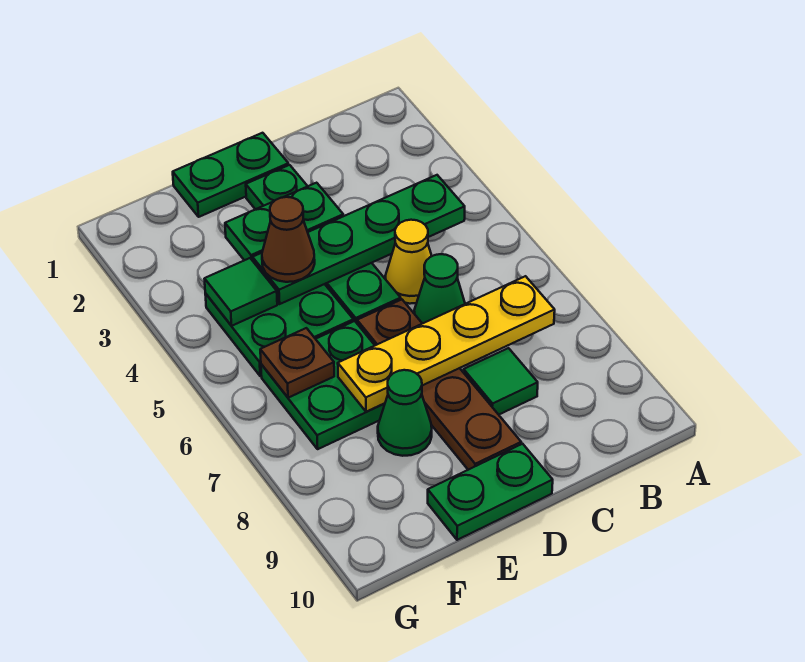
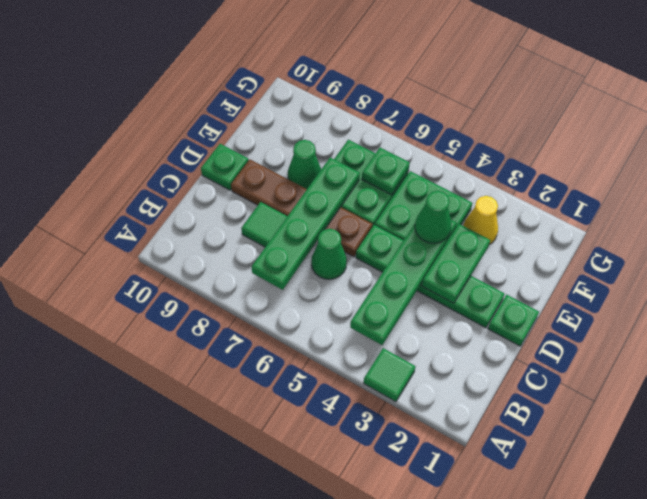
yellow plate B7:E7 level 2 -> green plate B7:E7 level 2
yellow cone C5 level 1 -> yellow cone F3 level 1
green plate D1:E1 level 1 -> green plate D1 level 1
green plate D10:E10 level 1 -> green plate D10 level 1
brown cone E4 level 3 -> green cone E4 level 3
green tile F4 level 2 -> green tile A3 level 1
brown plate F6 level 2 -> green plate F6 level 2

